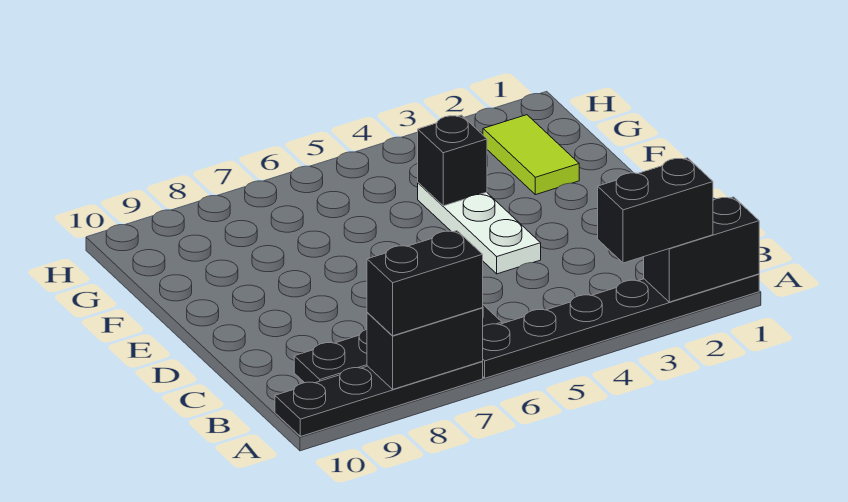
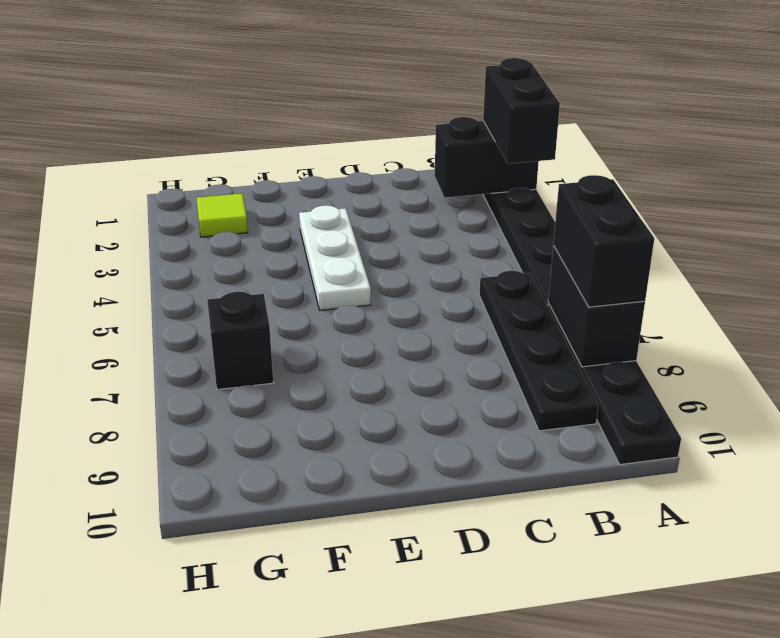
black brick A1:A2 level 2 -> black brick A2:B2 level 2
white plate D4:F4 level 1 -> white plate E3:E5 level 1
lime tile F2:G2 level 1 -> lime tile G2 level 1
black brick F4 level 2 -> black brick G7 level 1

